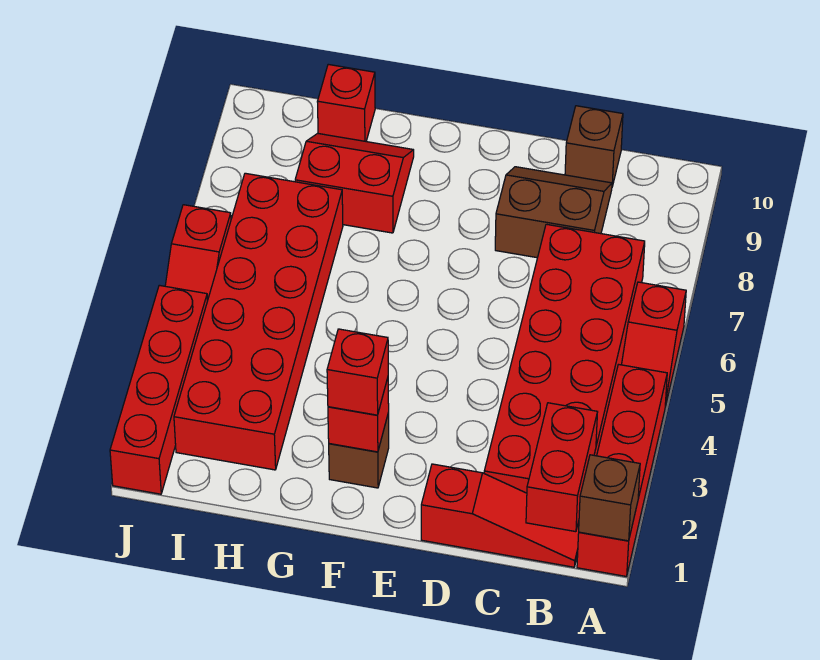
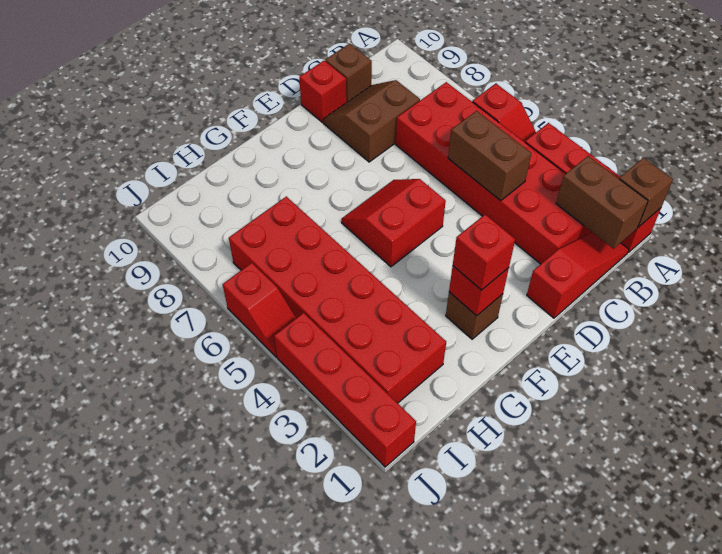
red brick B1:B2 level 2 -> brown brick B1:B2 level 2
none -> brown brick C4:C5 level 2
red slope G8:H9 level 1 top 8 -> red slope E5:F6 level 1 top 5
red brick H10 level 1 -> red brick D10 level 1

